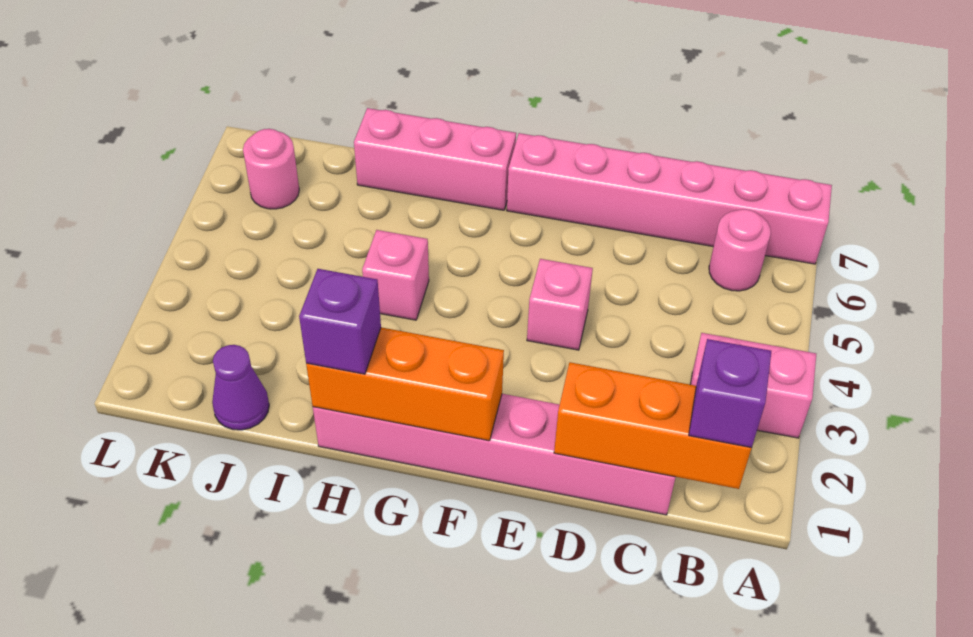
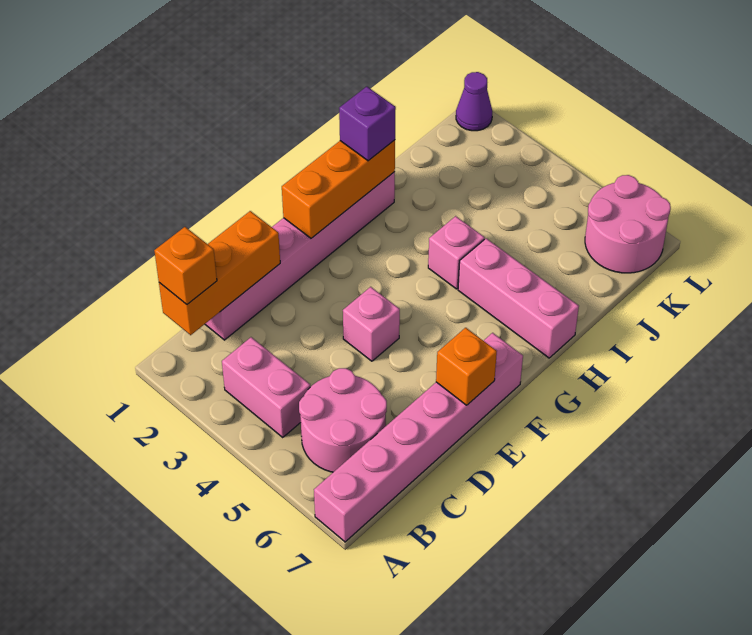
pink brick A3:B3 level 1 -> pink brick B3:B4 level 1
purple brick B1 level 3 -> orange brick B1 level 3
pink round brick B6 level 1 -> pink round brick B5:C6 level 1
none -> orange brick E7 level 2
pink brick G7:I7 level 1 -> pink brick H5:H7 level 1
purple cone J1 level 1 -> purple cone L1 level 1
pink round brick K6 level 1 -> pink round brick K6:L7 level 1

